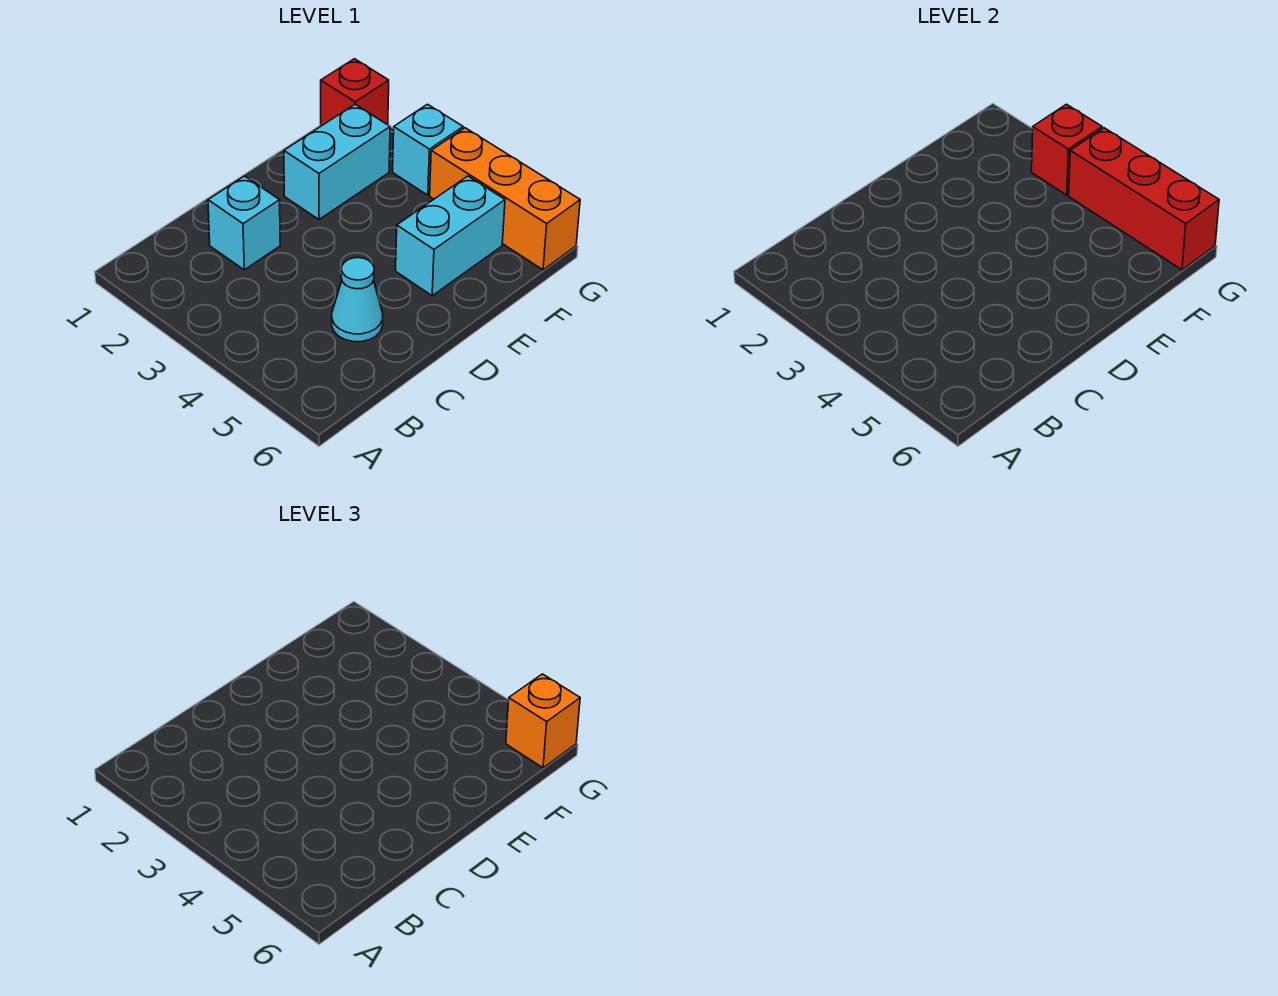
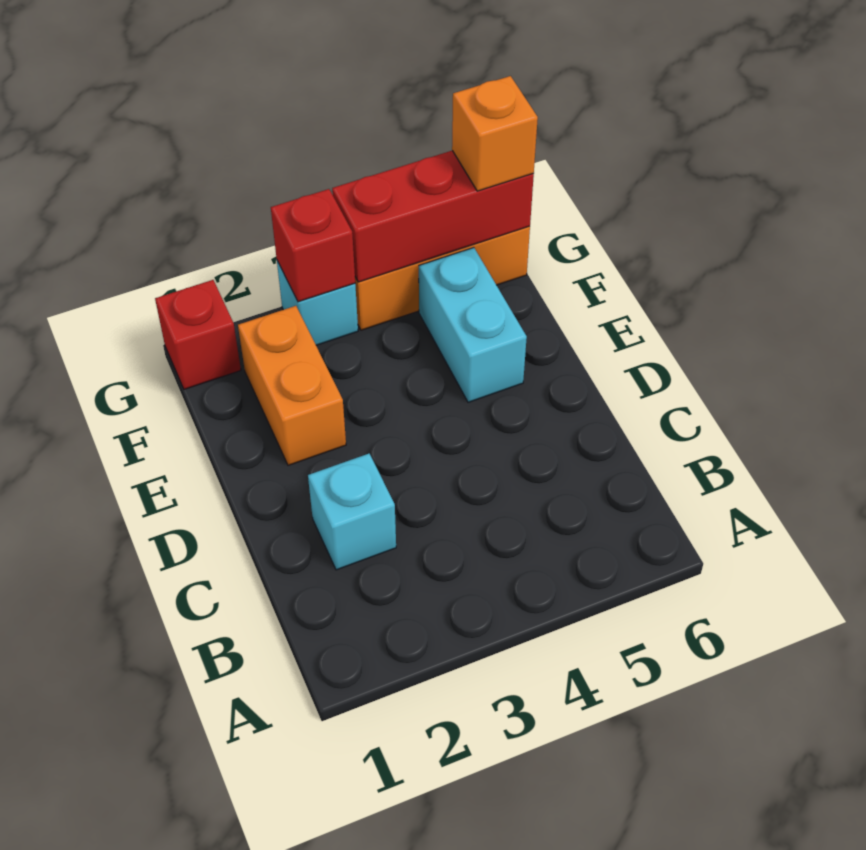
cyan cone C5 level 1 -> none
cyan brick E2:F2 level 1 -> orange brick E2:F2 level 1

